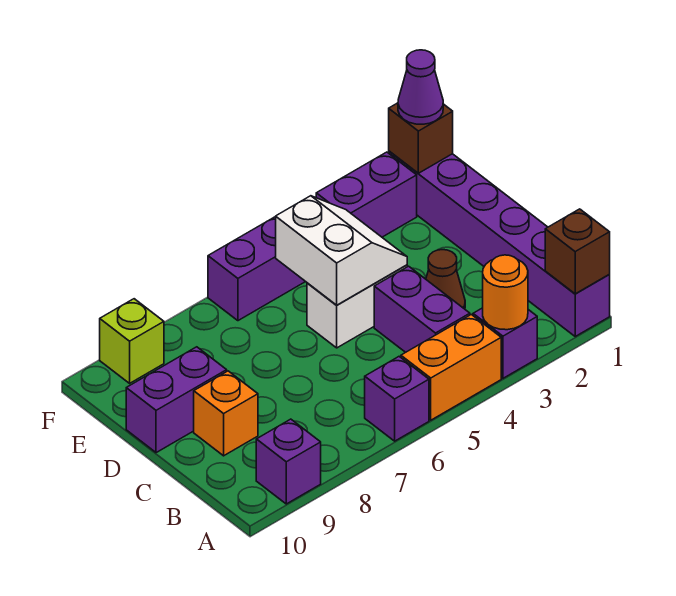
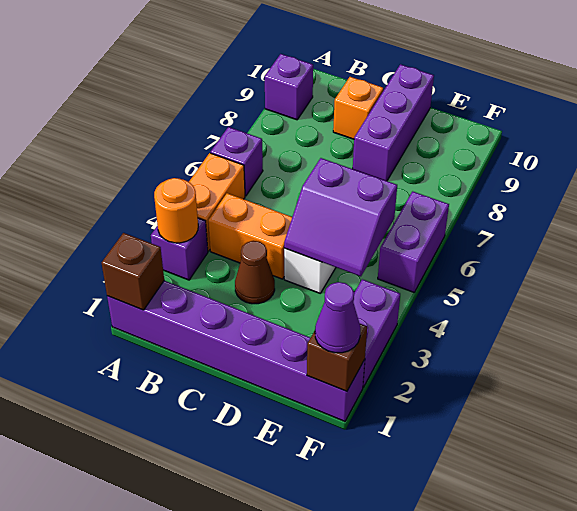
purple brick B4:C4 level 1 -> orange brick B4:C4 level 1
white slope D4:E5 level 2 top 5 -> purple slope D4:E5 level 2 top 5
purple brick D9:D10 level 1 -> purple brick D8:D10 level 1
lime brick F9 level 1 -> none

